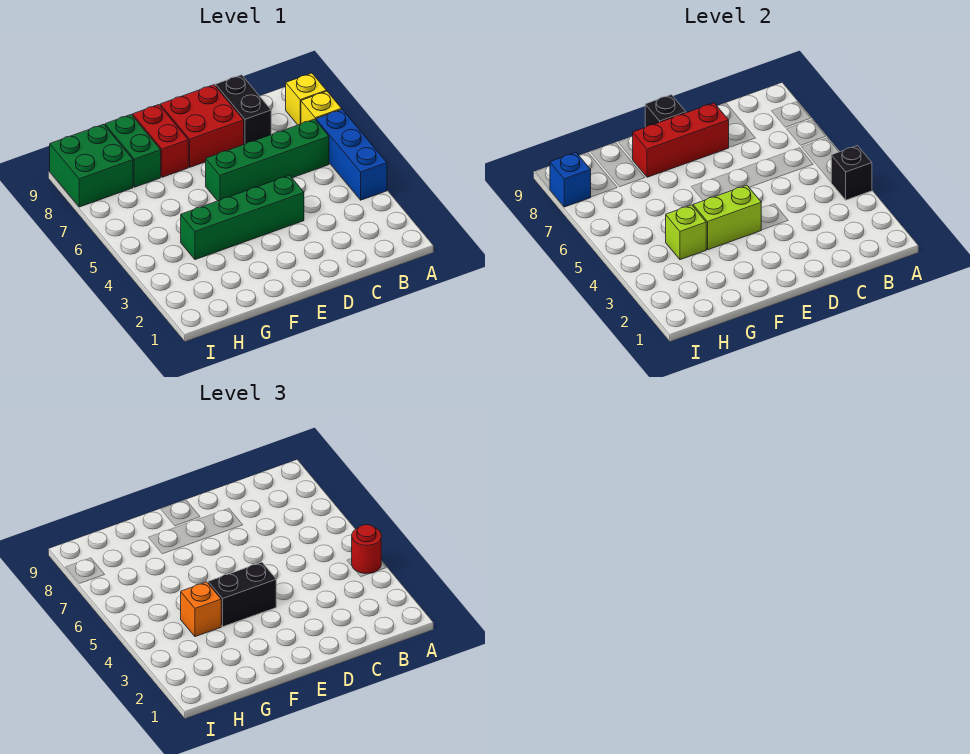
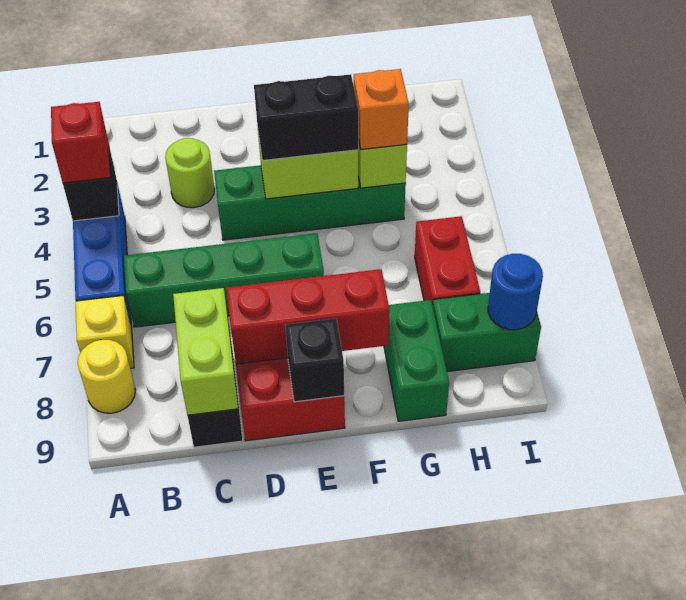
red round brick A4 level 3 -> red brick A4 level 3
yellow brick A8 level 1 -> yellow round brick A8 level 1
none -> lime round brick C3 level 1
none -> lime brick C8:C9 level 2
red brick F8:F9 level 1 -> red brick H6:H7 level 1
green brick H8:I9 level 1 -> green brick H8:I8 level 1
blue brick I8 level 2 -> blue round brick I8 level 2

